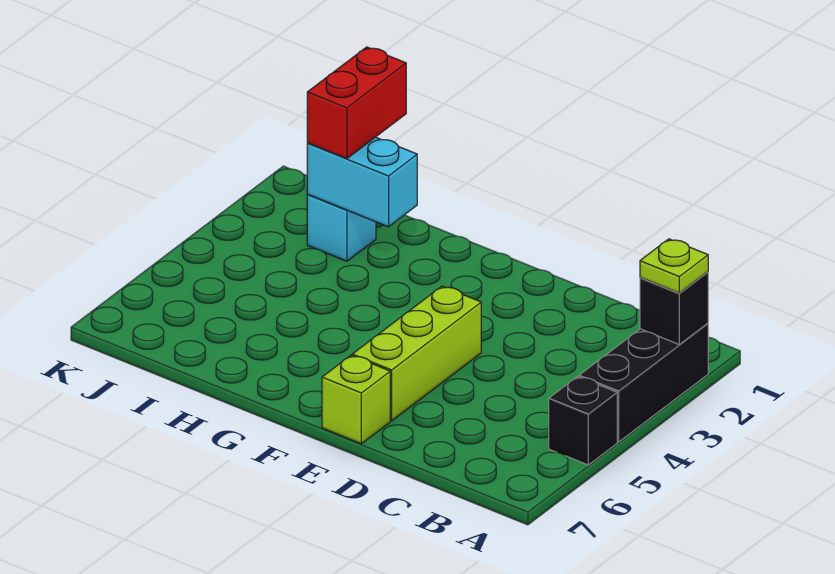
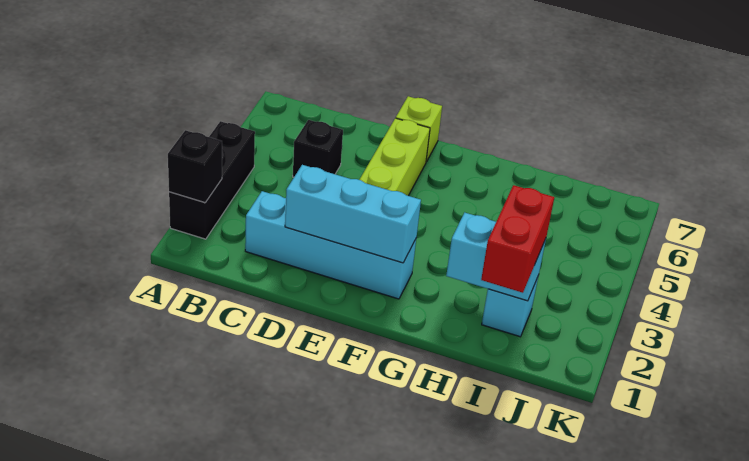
lime plate A2 level 3 -> none
black brick A5 level 1 -> black brick C5 level 1
none -> cyan brick C2:F2 level 1
none -> cyan brick D2:F2 level 2

